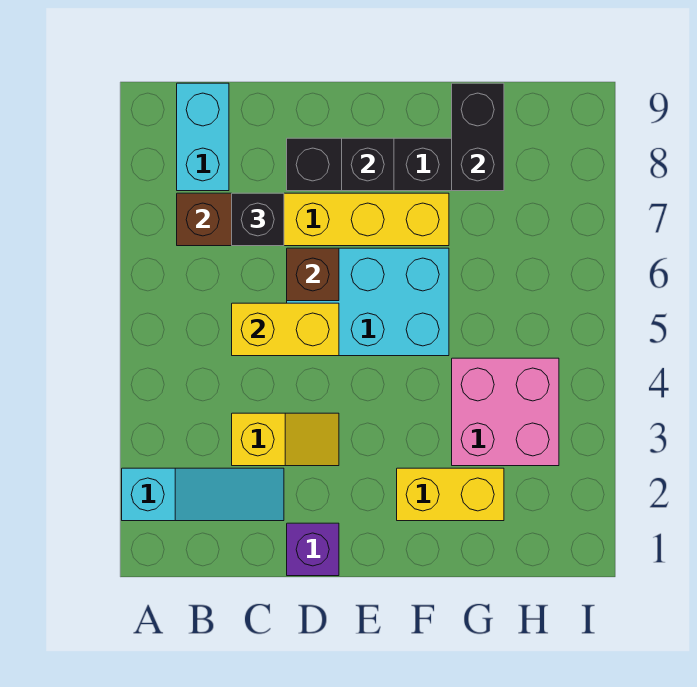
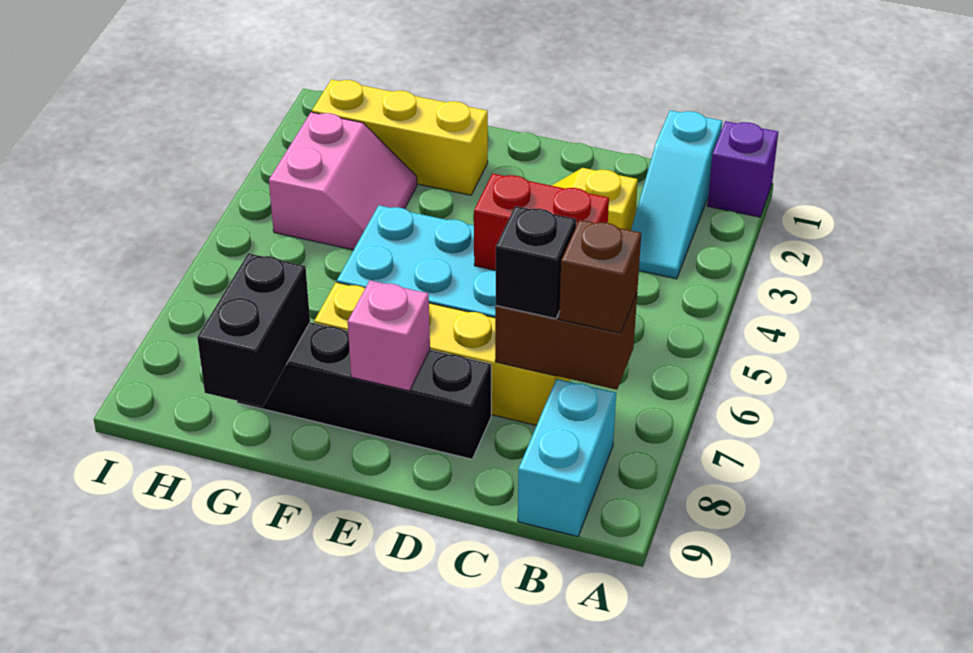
cyan slope A2:C2 level 1 top A -> cyan slope B1:B3 level 1 top 1
yellow brick C5:D5 level 2 -> red brick C5:D5 level 2
purple brick D1 level 1 -> purple brick A1 level 1
brown brick D6 level 2 -> brown brick B7 level 3
black brick E8 level 2 -> pink brick E8 level 2
yellow brick F2:G2 level 1 -> yellow brick F2:H2 level 1
pink brick G3:H4 level 1 -> pink slope G3:H4 level 1 top H

